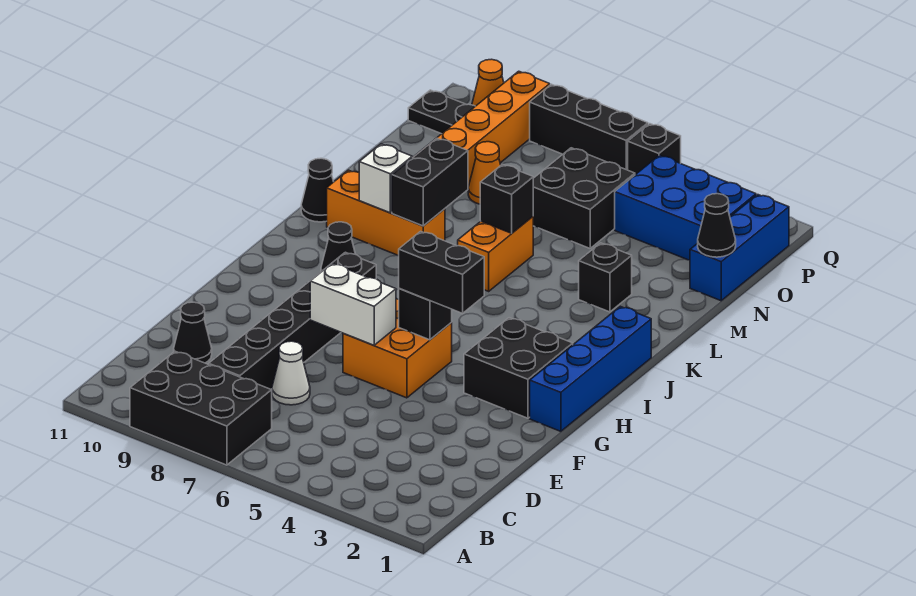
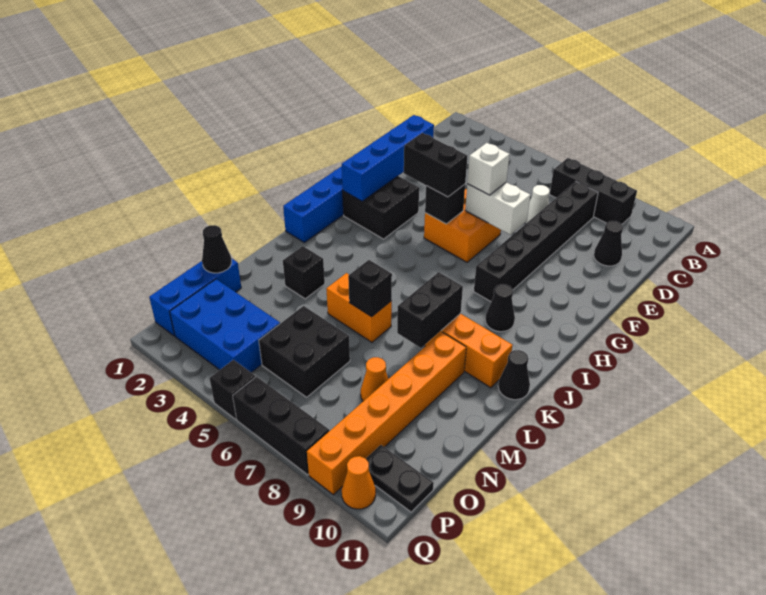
black brick A7:B9 level 1 -> black brick B7:B9 level 1
none -> blue brick E2:H2 level 2
orange brick K6:L6 level 1 -> orange brick L5:L6 level 1
white brick K9 level 2 -> white brick F6 level 3

